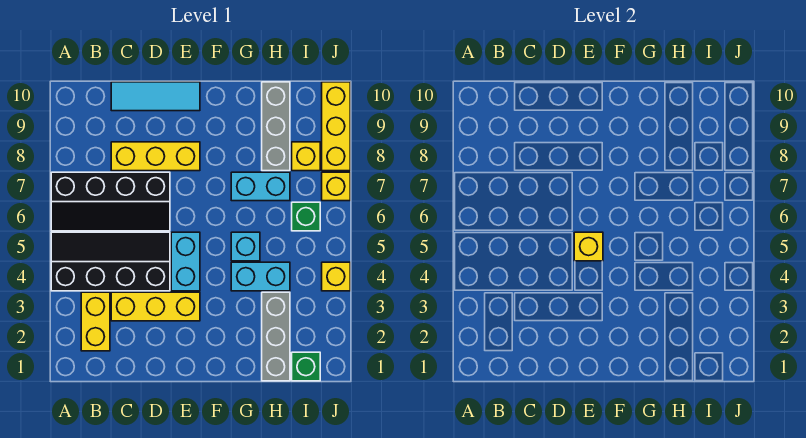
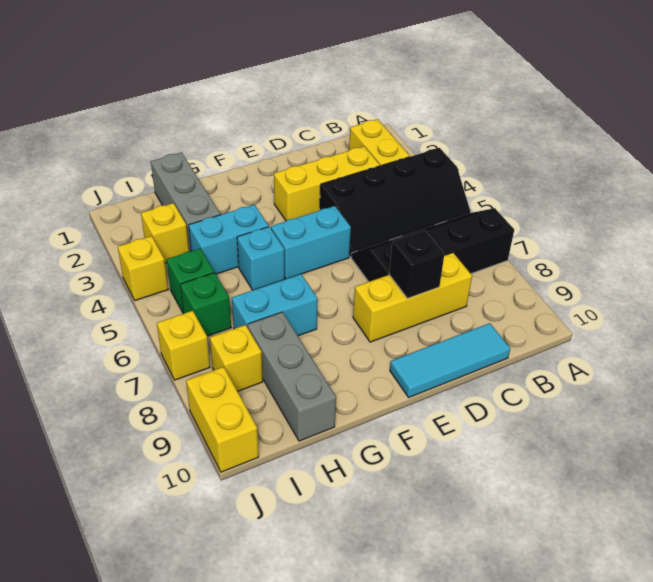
none -> black brick D8 level 2
cyan brick E4:E5 level 1 -> cyan brick E5:F5 level 1
yellow brick E5 level 2 -> yellow brick I3 level 1
green brick I1 level 1 -> green brick I5 level 1
yellow brick J8:J10 level 1 -> yellow brick J9:J10 level 1

